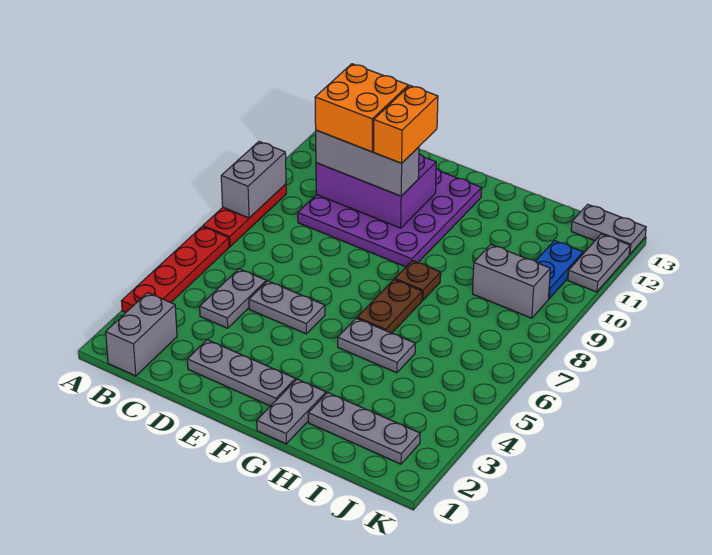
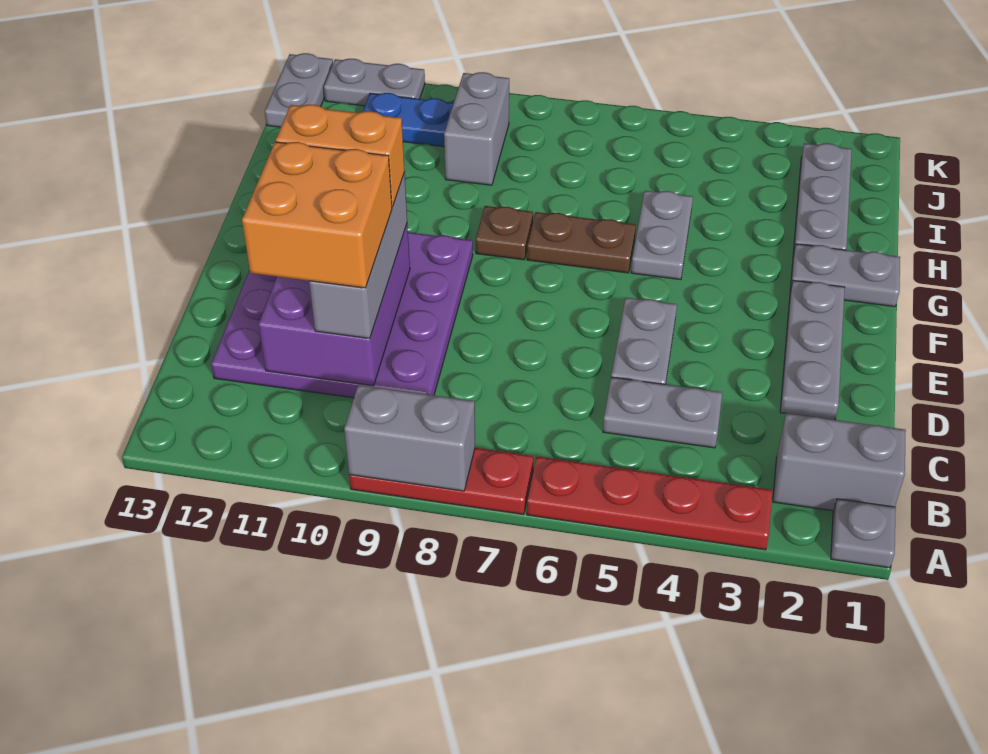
none -> grey plate A1 level 1

